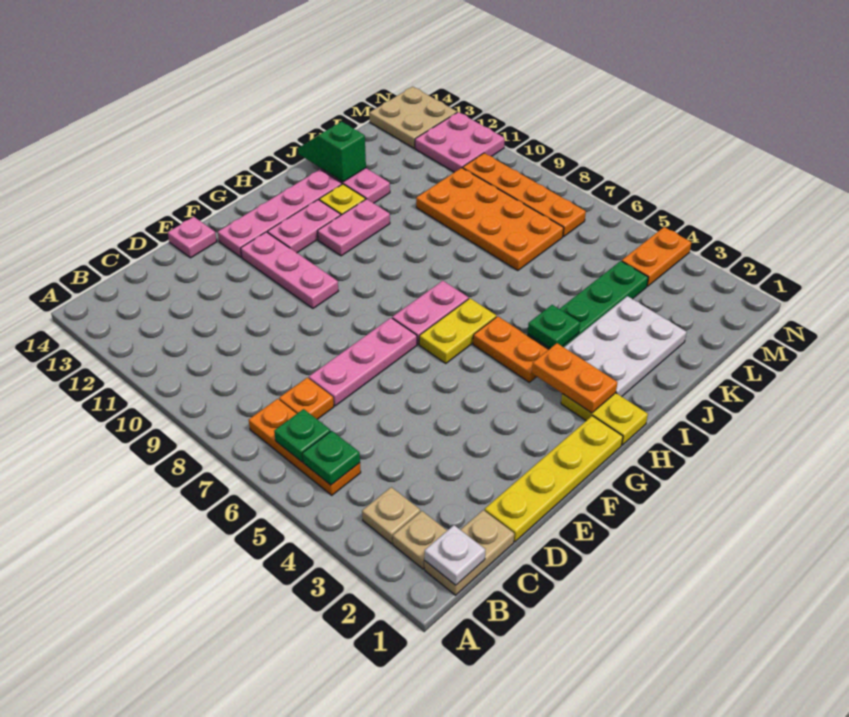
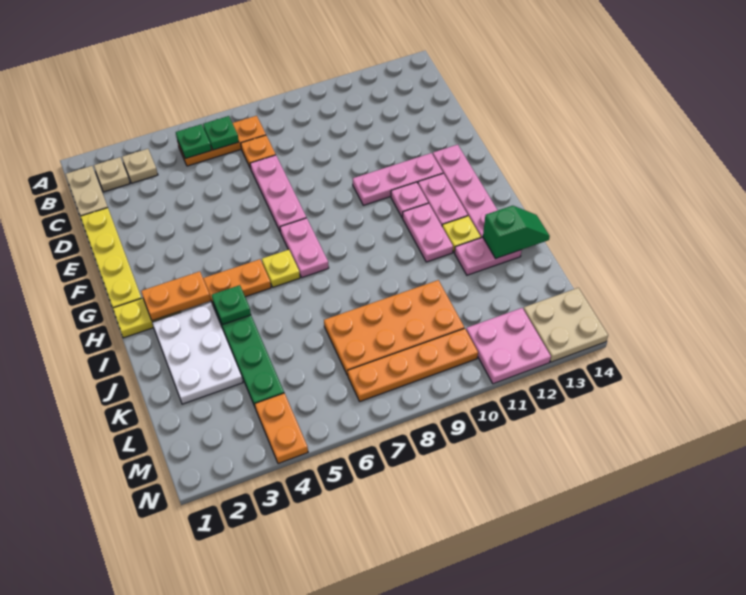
white plate B1 level 2 -> none
pink plate E14 level 1 -> pink plate G11 level 1
yellow plate G6:H6 level 1 -> yellow plate H6 level 1

